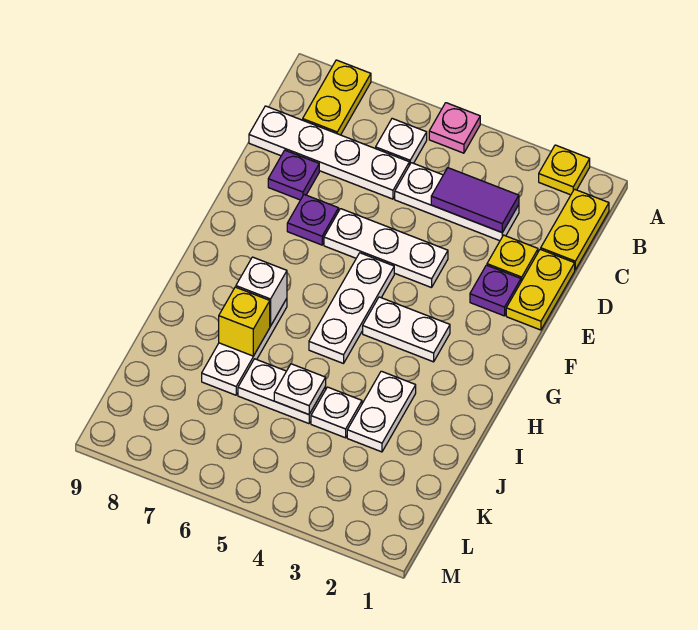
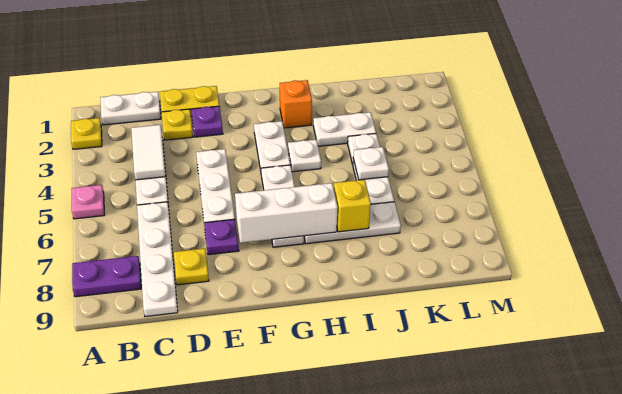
yellow plate A8:B8 level 1 -> purple plate A8:B8 level 1
yellow plate B1:C1 level 1 -> white plate B1:C1 level 1
white plate B6 level 1 -> white plate H4 level 1
purple tile C3:C4 level 2 -> white tile C3:C4 level 2
purple plate D8 level 1 -> yellow plate D8 level 1
white plate F5:H5 level 1 -> white plate G5:G7 level 1
none -> orange brick H2 level 1
white brick H7 level 2 -> white brick F7:H7 level 2

